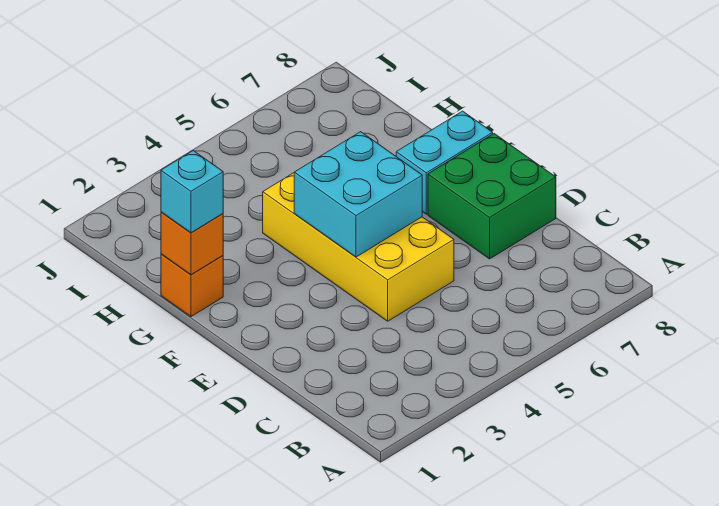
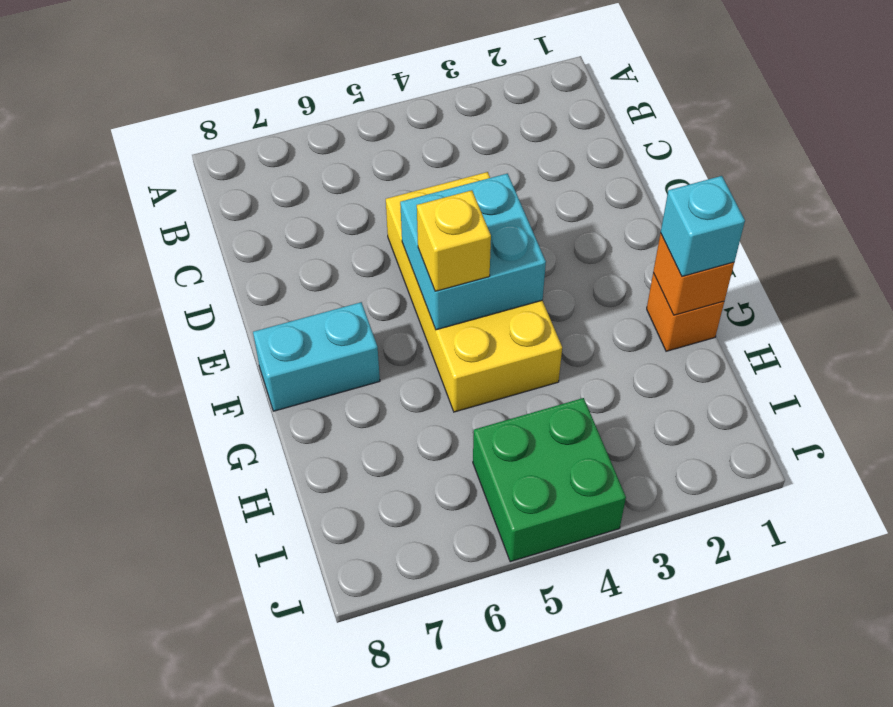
green brick D7:E8 level 1 -> green brick I4:J5 level 1
none -> yellow brick F5 level 3

